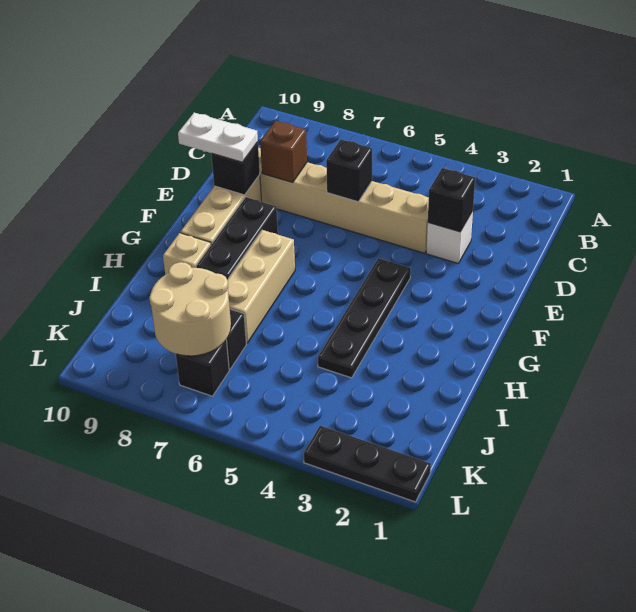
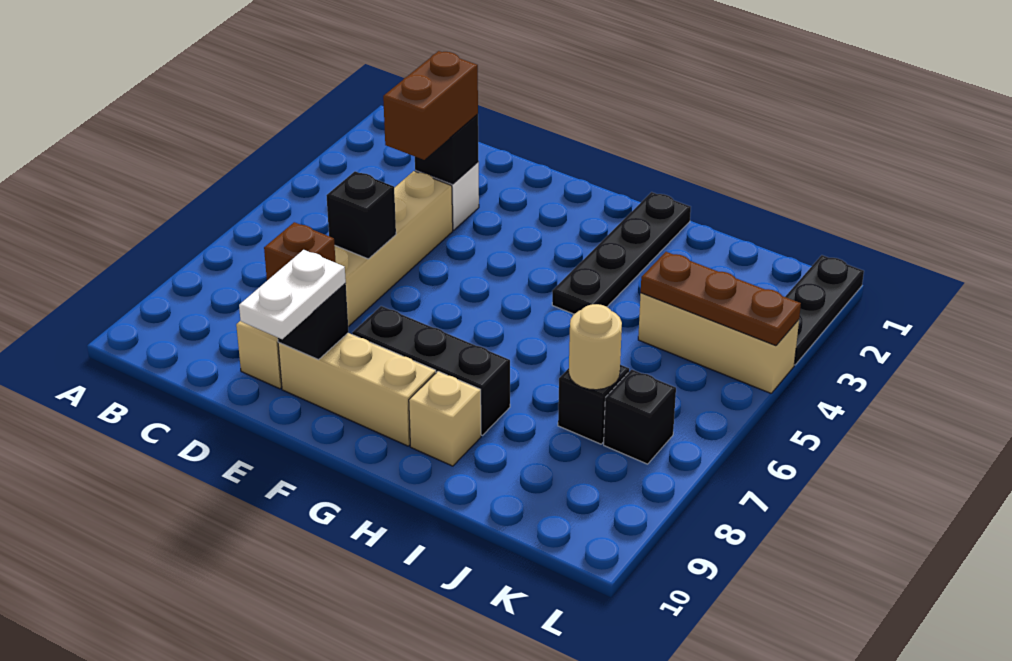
none -> brown brick D3:D4 level 3
black plate F4:I4 level 1 -> black plate H1:H4 level 1
tan brick G7:I7 level 1 -> tan brick J4:L4 level 1
none -> brown plate J4:L4 level 2
tan round brick J7:K8 level 2 -> tan round brick J7 level 2

